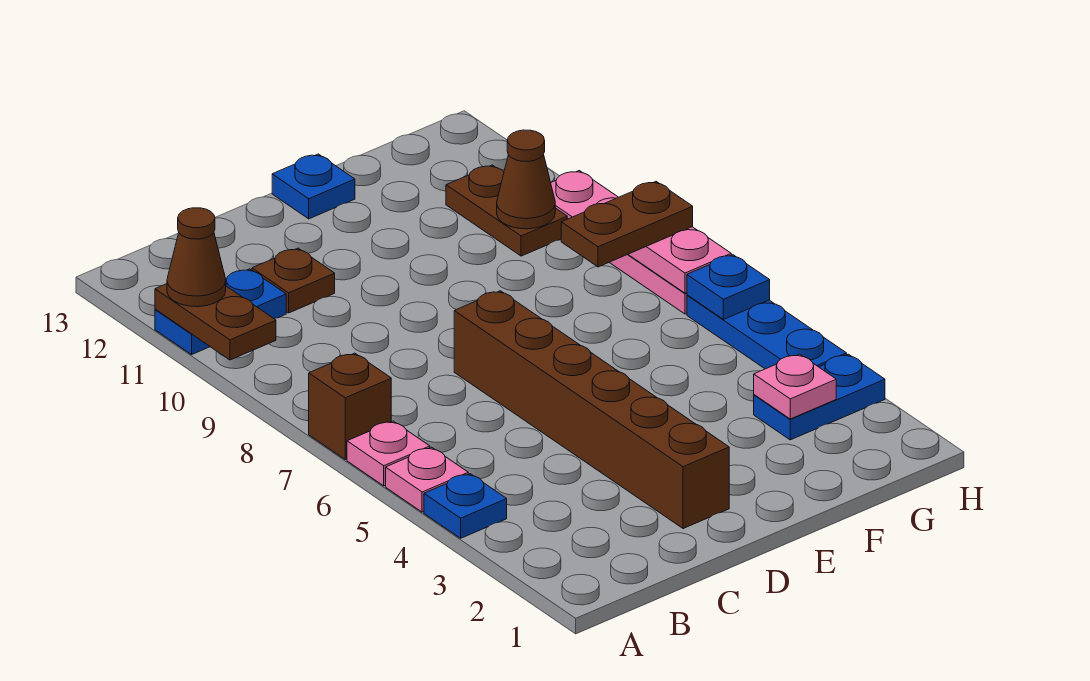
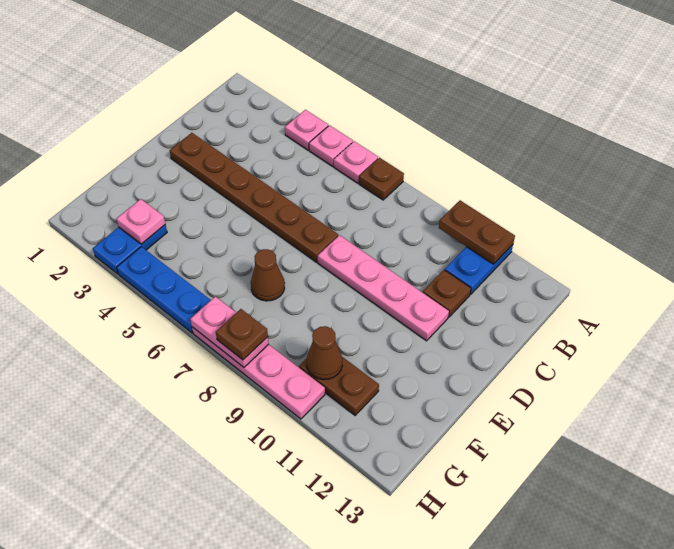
blue plate A4 level 1 -> pink plate A4 level 1
brown brick A7 level 1 -> brown plate A7 level 1
brown cone A11 level 3 -> brown cone F7 level 1
brown brick D2:D7 level 1 -> brown plate D2:D7 level 1
none -> pink plate D8:D11 level 1
blue plate E13 level 1 -> none
brown plate G8:H8 level 3 -> brown plate H8 level 3
blue plate H6 level 2 -> none

